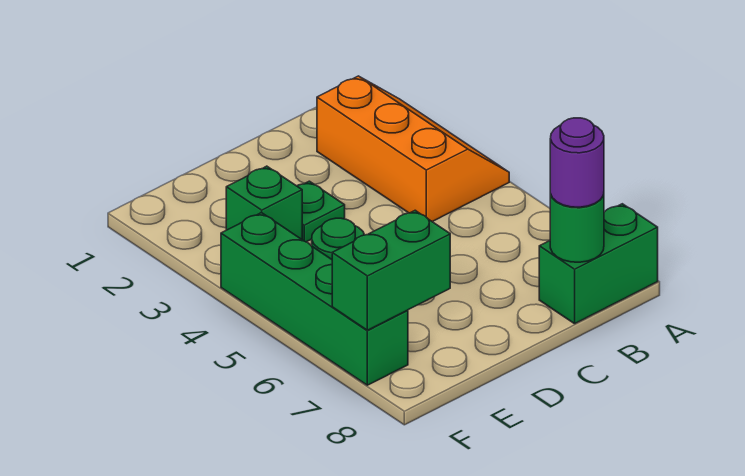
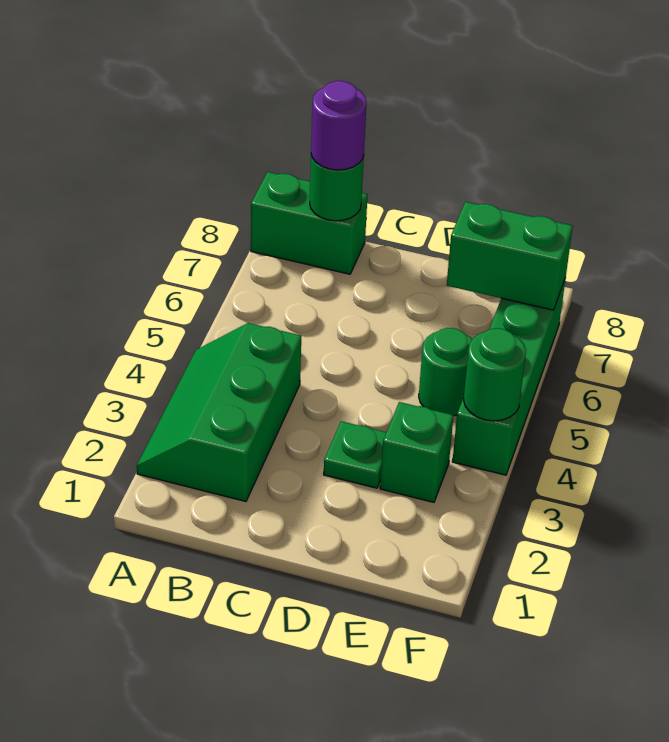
orange slope A2:B4 level 1 top B -> green slope A2:B4 level 1 top B
none -> green round brick F4 level 2

